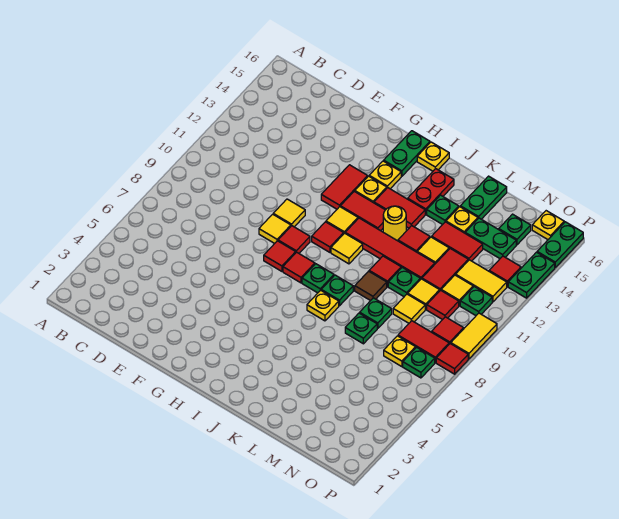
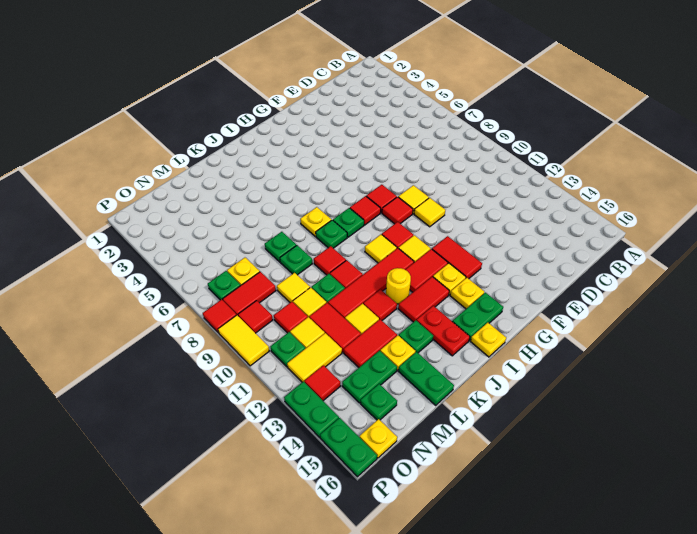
green plate H15:H16 level 1 -> green plate H15:I15 level 1
brown tile K9 level 1 -> red tile K9 level 1

